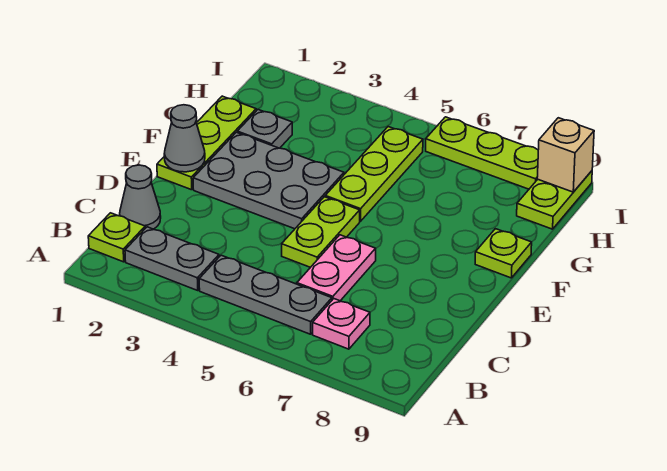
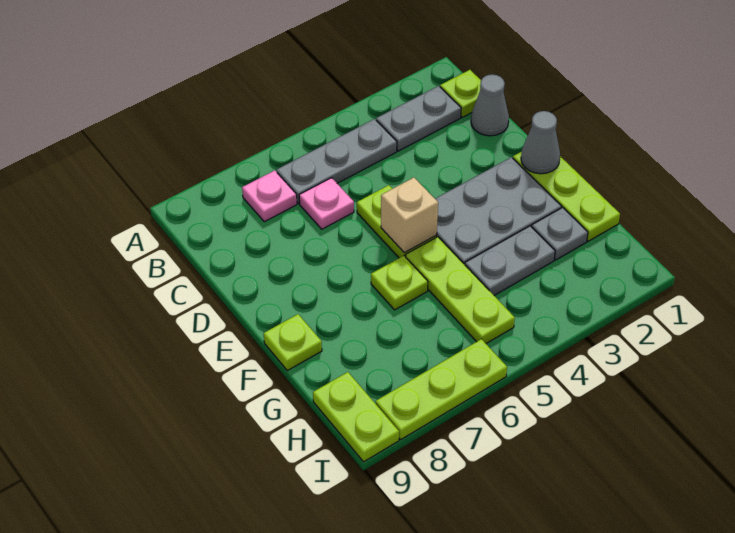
pink plate C6:D6 level 1 -> pink plate C6 level 1
none -> lime plate F6 level 1
none -> grey plate G3:G4 level 1
tan brick I9 level 2 -> tan brick E5 level 2

